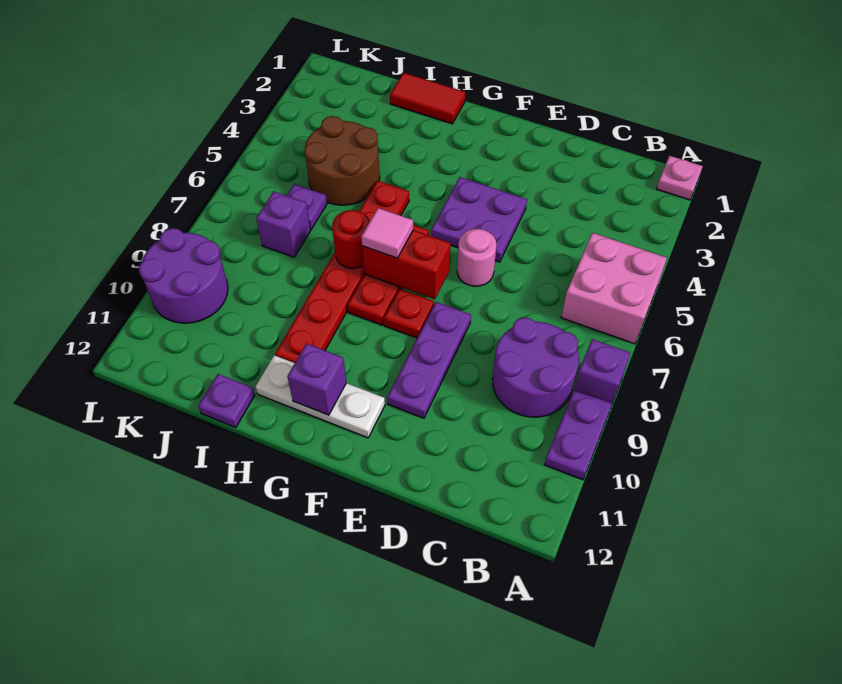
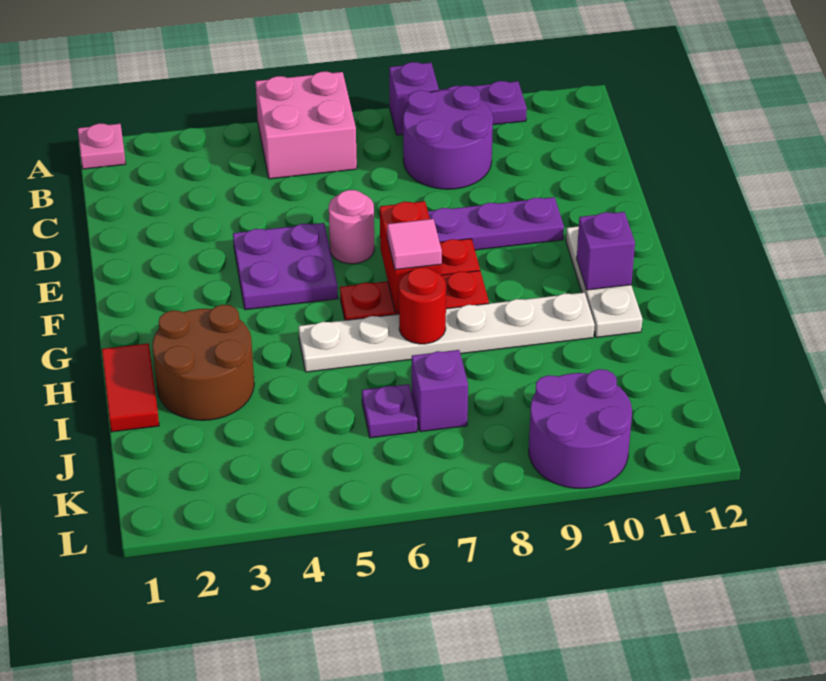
red plate H5:H10 level 1 -> white plate H5:H10 level 1
brown round brick I4:J5 level 1 -> brown round brick H2:I3 level 1
purple plate I12 level 1 -> none

